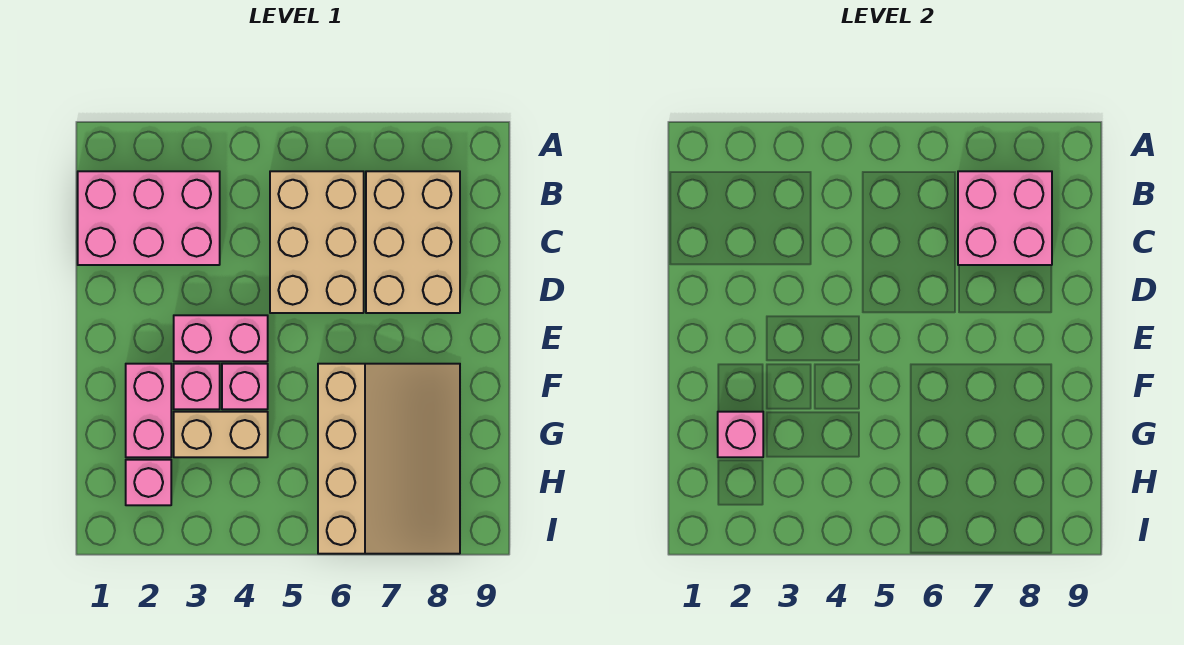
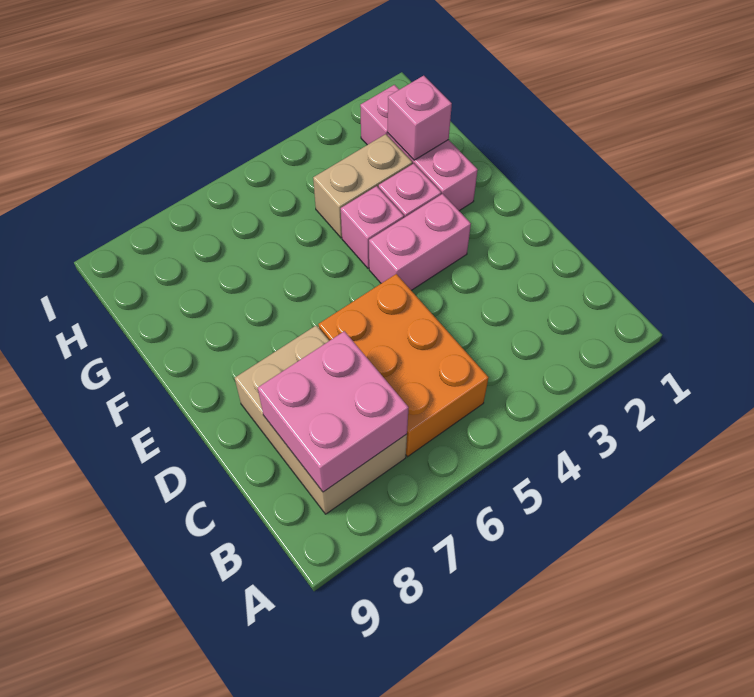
pink brick B1:C3 level 1 -> none
tan brick B5:D6 level 1 -> orange brick B5:D6 level 1
tan slope F6:I8 level 1 top 6 -> none

